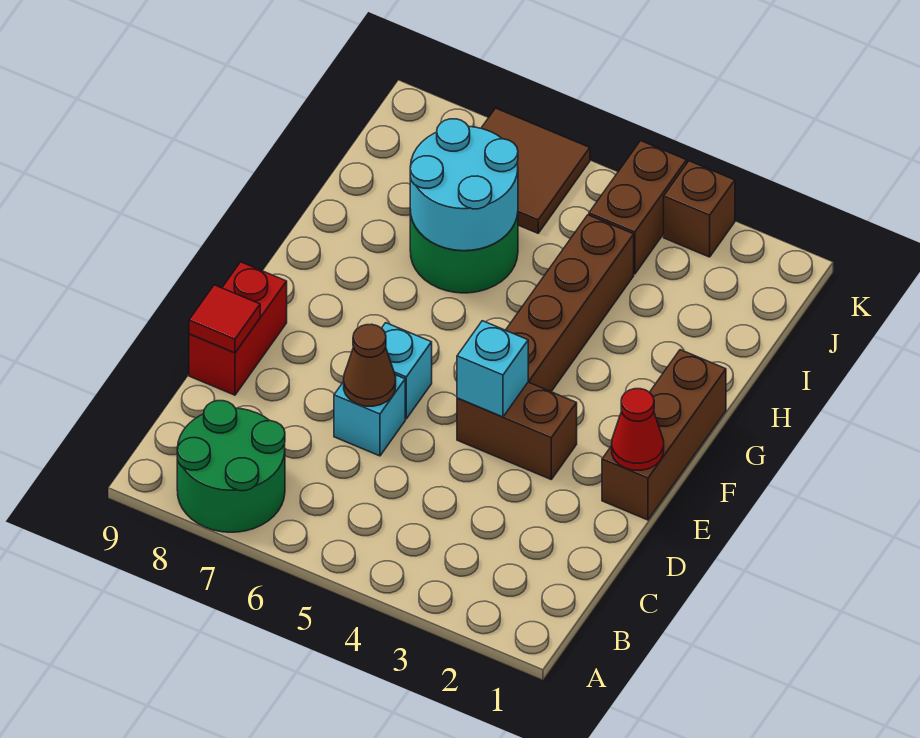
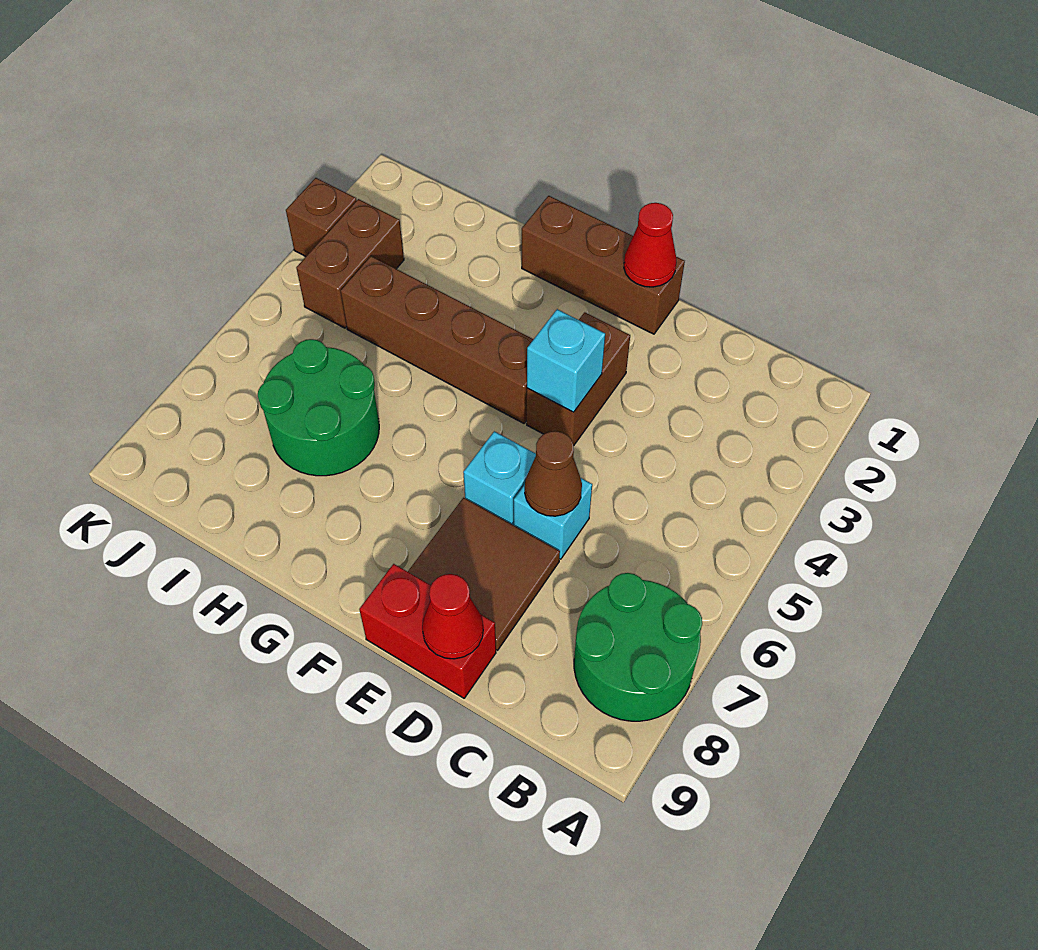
red tile D9 level 2 -> red cone D9 level 2
cyan round brick H6:I7 level 2 -> none
brown brick J4:K4 level 1 -> brown brick J3:J4 level 1
brown tile J6:K7 level 1 -> brown tile D7:E8 level 1

